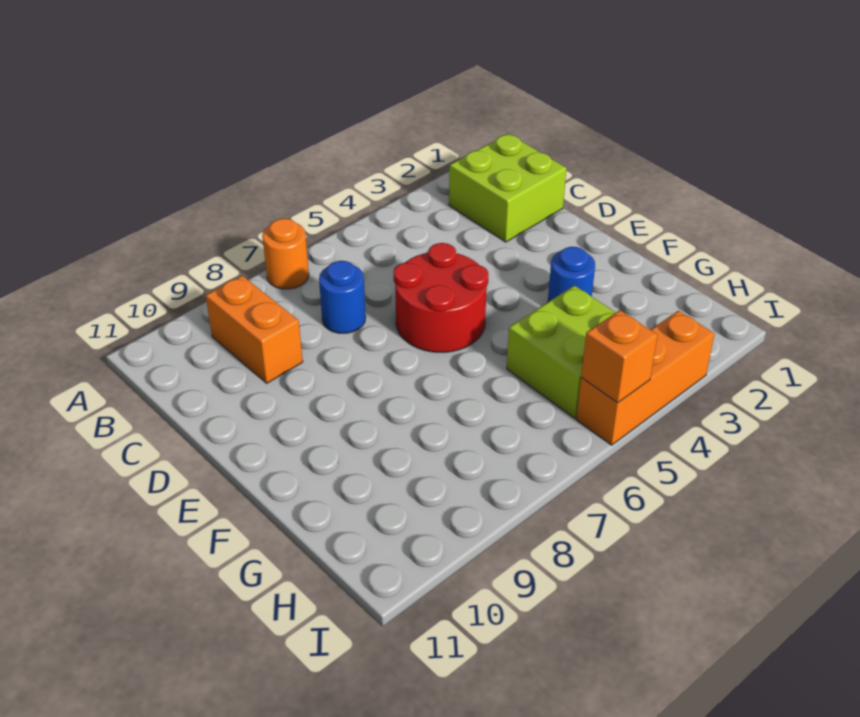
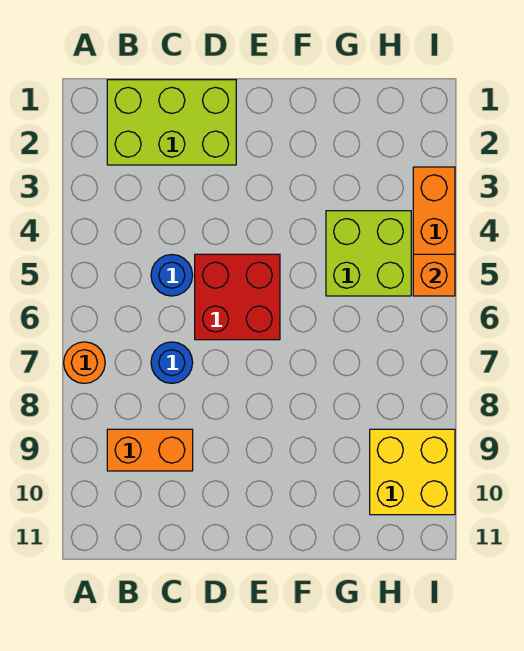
lime brick B1:C2 level 1 -> lime brick B1:D2 level 1
red round brick D5:E6 level 1 -> red brick D5:E6 level 1
blue round brick F3 level 1 -> blue round brick C5 level 1
none -> yellow brick H9:I10 level 1

